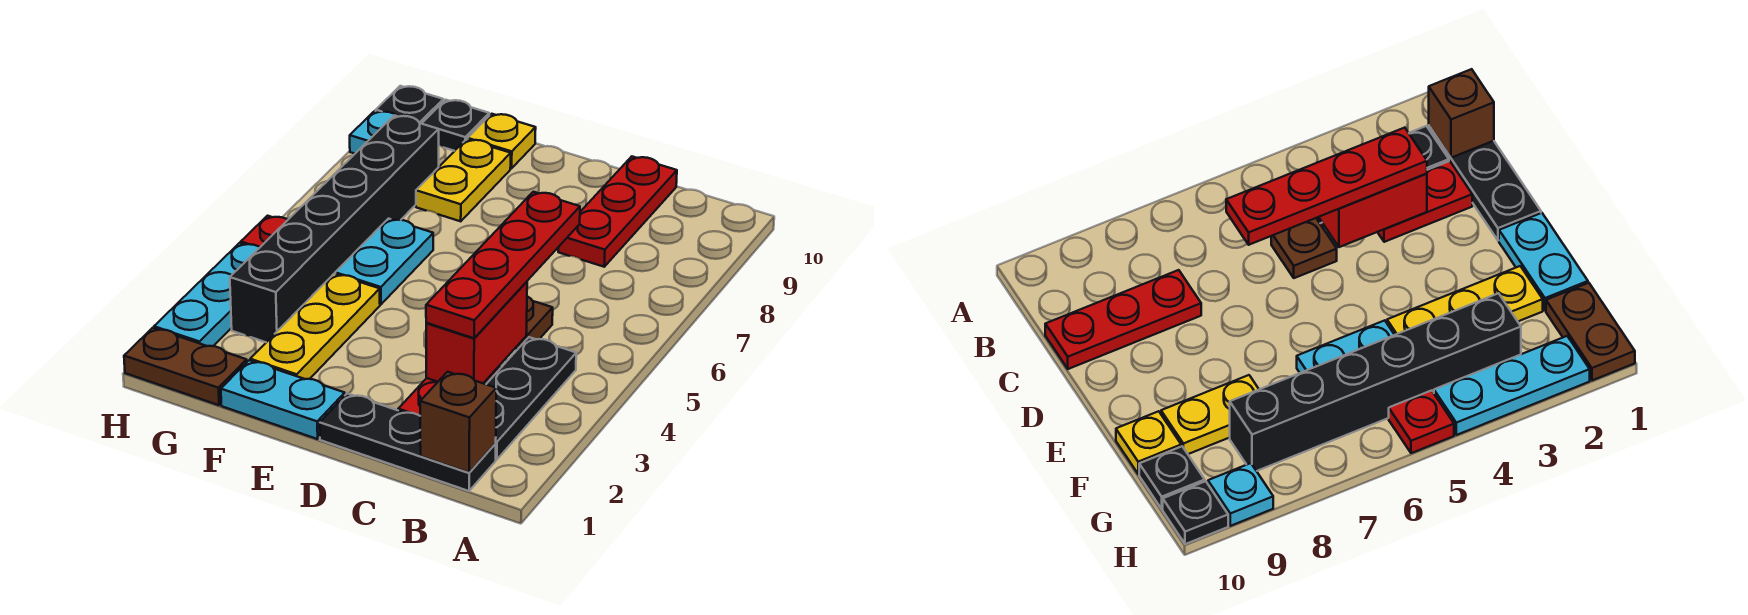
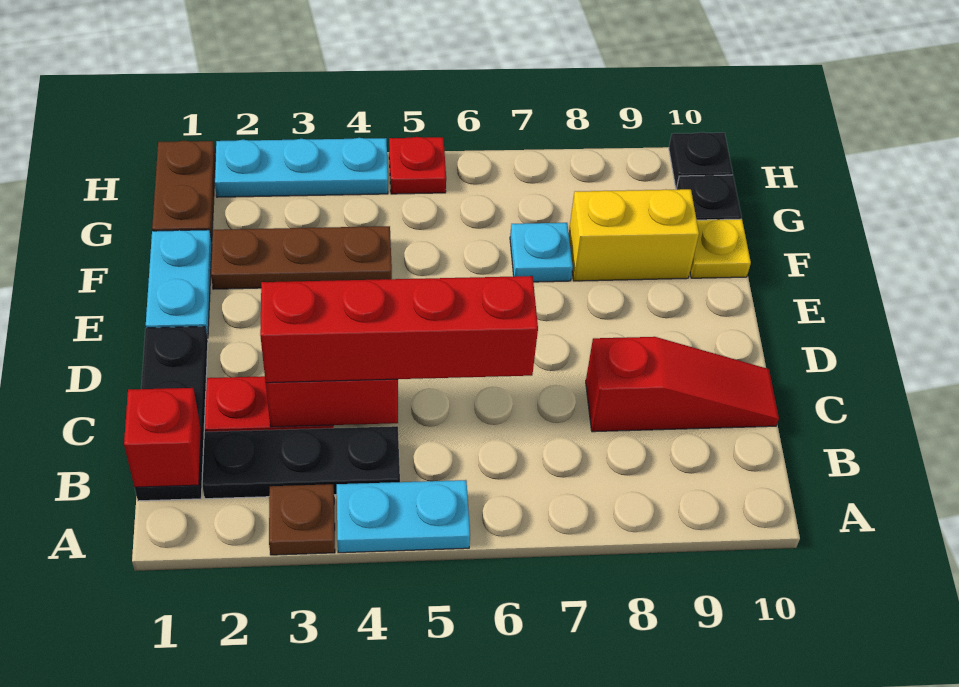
brown brick B1 level 2 -> red brick B1 level 2
red plate C3:C6 level 3 -> red brick C3:C6 level 3
brown plate C5 level 1 -> brown plate A3 level 1
red plate C8:C10 level 1 -> red slope C8:C10 level 1 top 8
yellow plate F2:F4 level 1 -> brown plate F2:F4 level 1
cyan plate F5:F6 level 1 -> cyan plate A4:A5 level 1
yellow plate F8:F9 level 1 -> yellow brick F8:F9 level 1
black brick G3:G8 level 1 -> none
cyan plate H9 level 1 -> cyan plate F7 level 1

